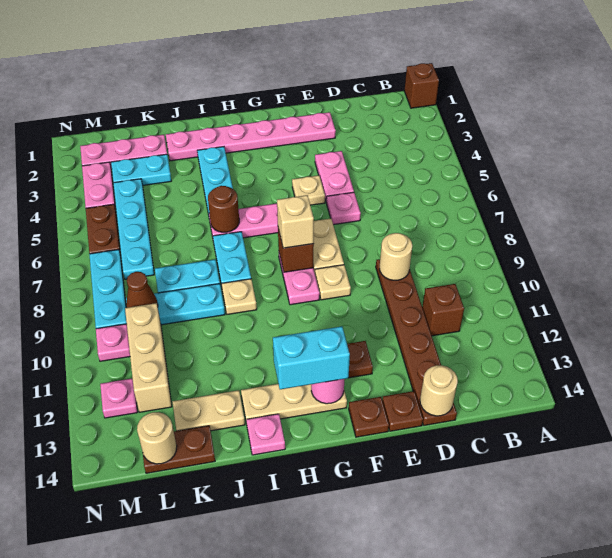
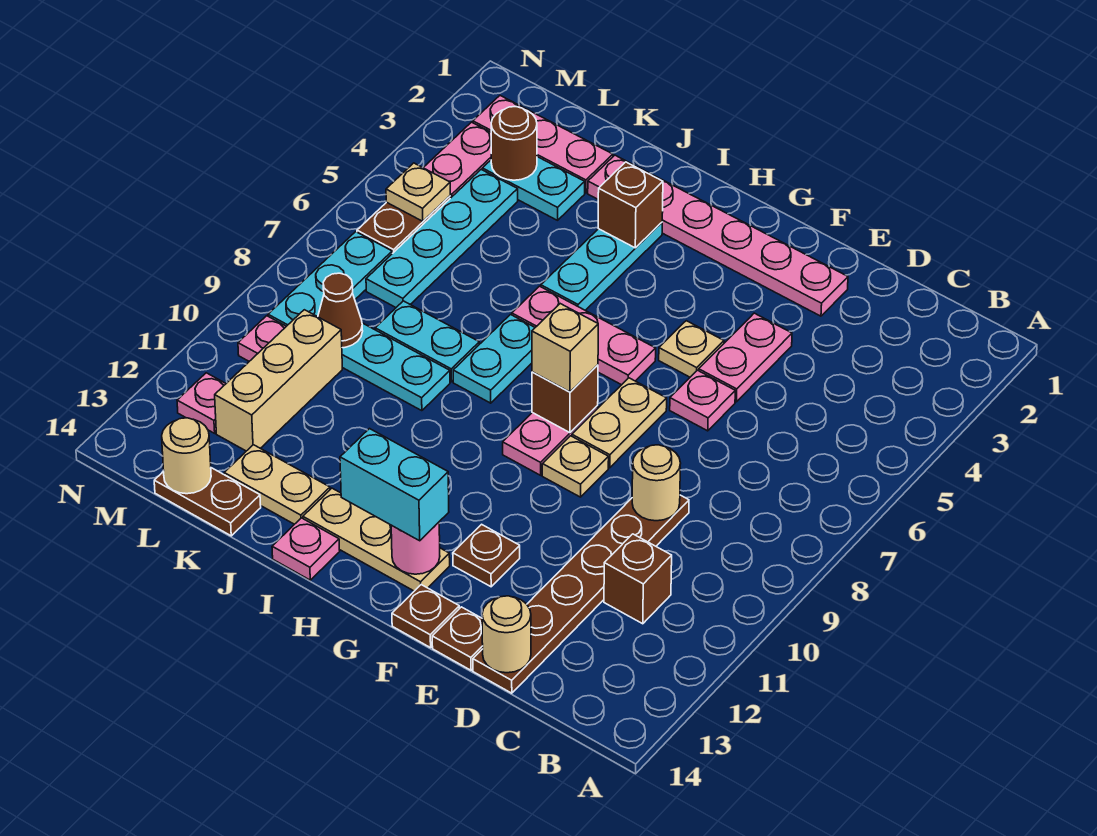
brown brick A1 level 1 -> brown brick I3 level 2
brown round brick I6 level 2 -> brown round brick L3 level 2
tan plate I9 level 1 -> tan plate M5 level 2

